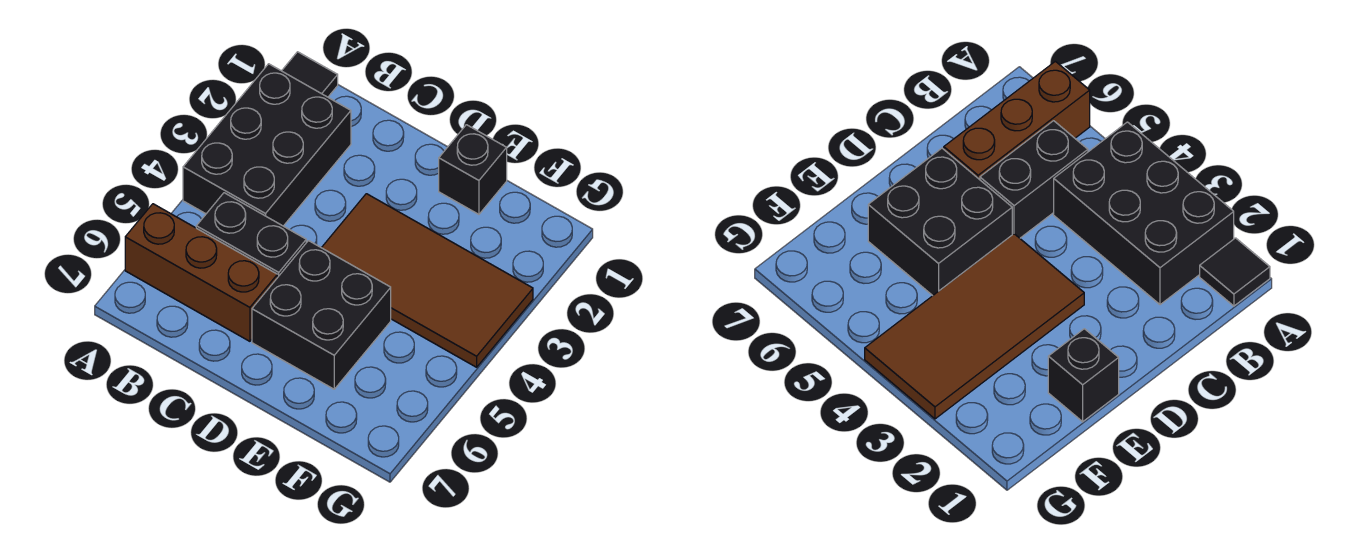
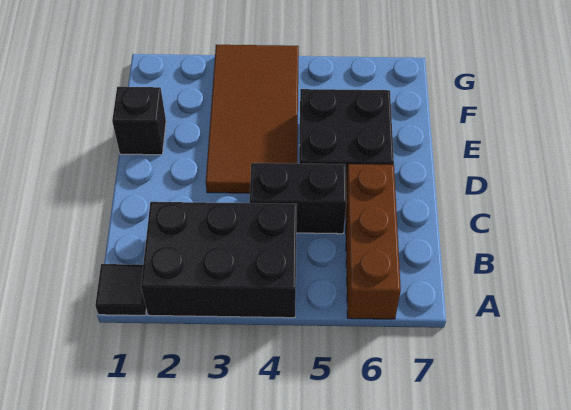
black brick B5:C5 level 1 -> black brick C4:C5 level 1

